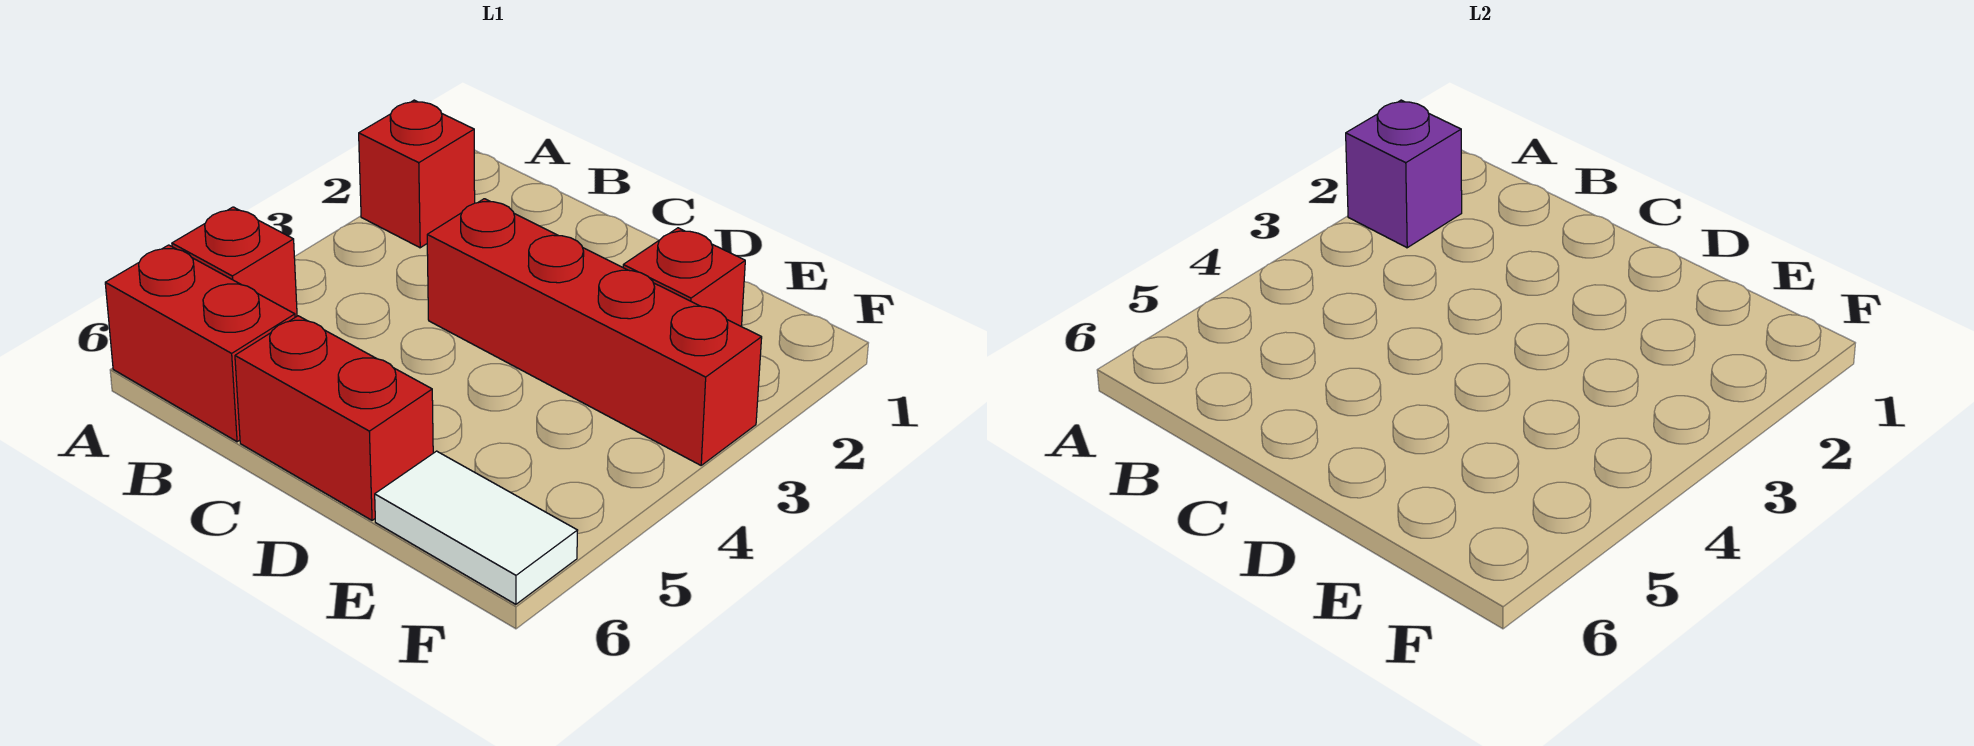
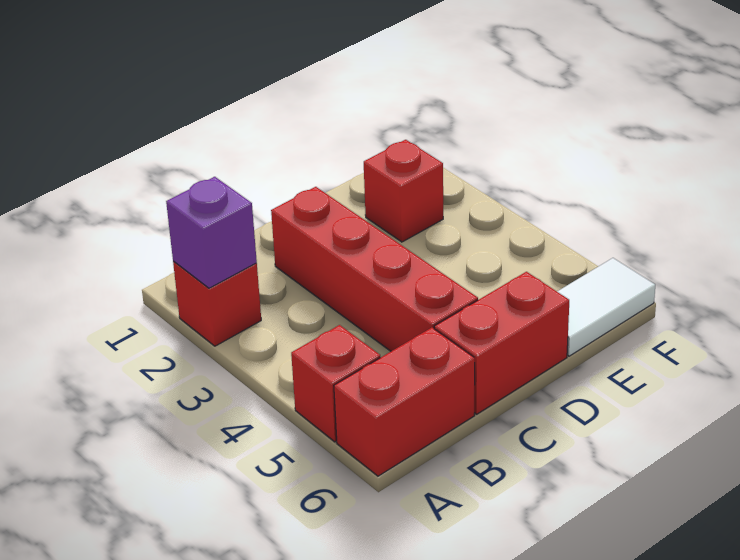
red brick C3:F3 level 1 -> red brick C2:C5 level 1

